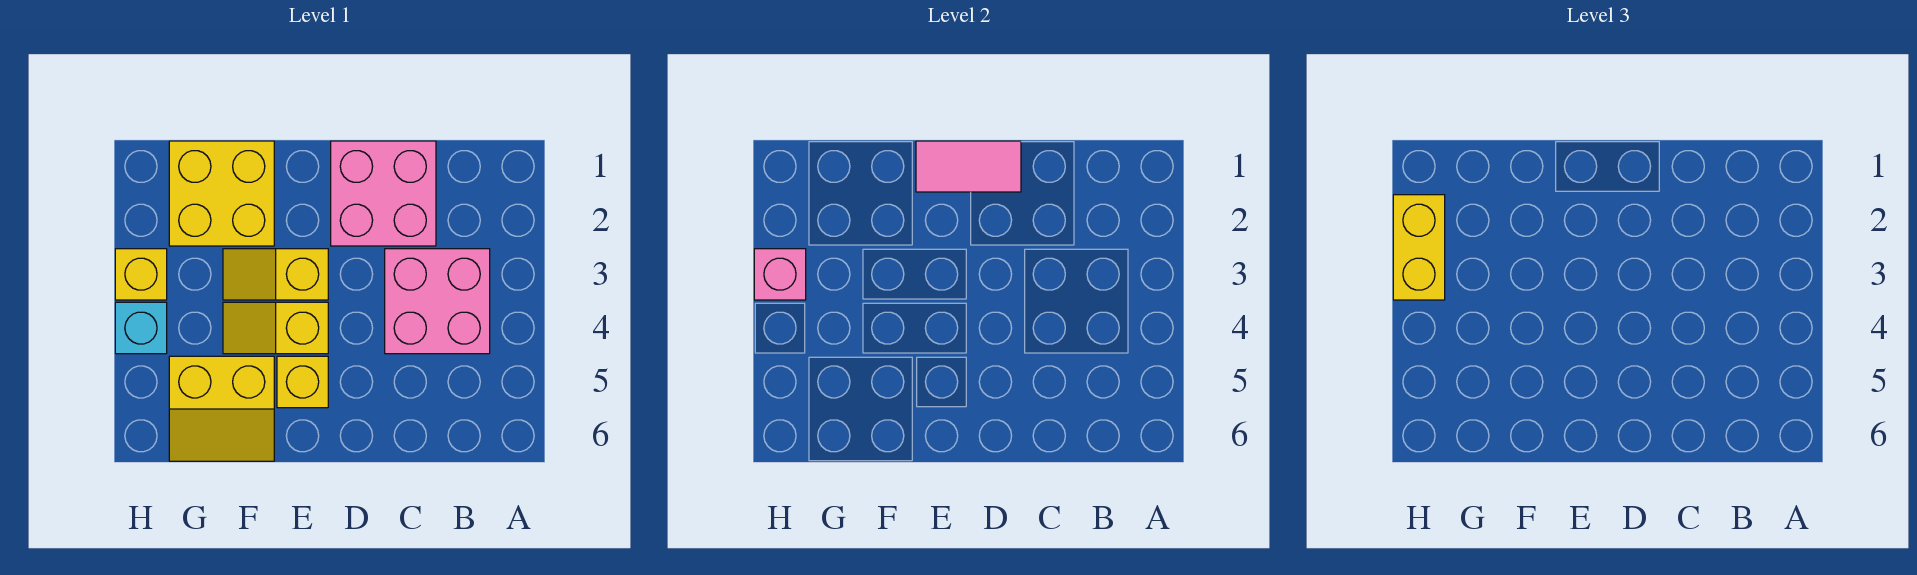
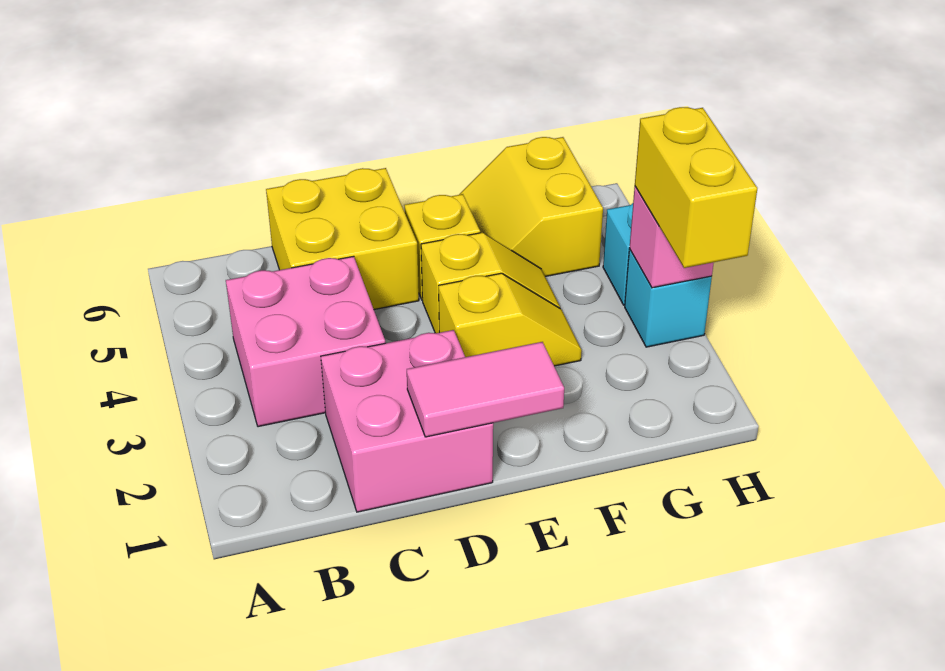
yellow brick F1:G2 level 1 -> yellow brick C5:D6 level 1
yellow slope F5:G6 level 1 top 5 -> yellow slope F5:G6 level 1 top G
yellow brick H3 level 1 -> cyan brick H3 level 1

